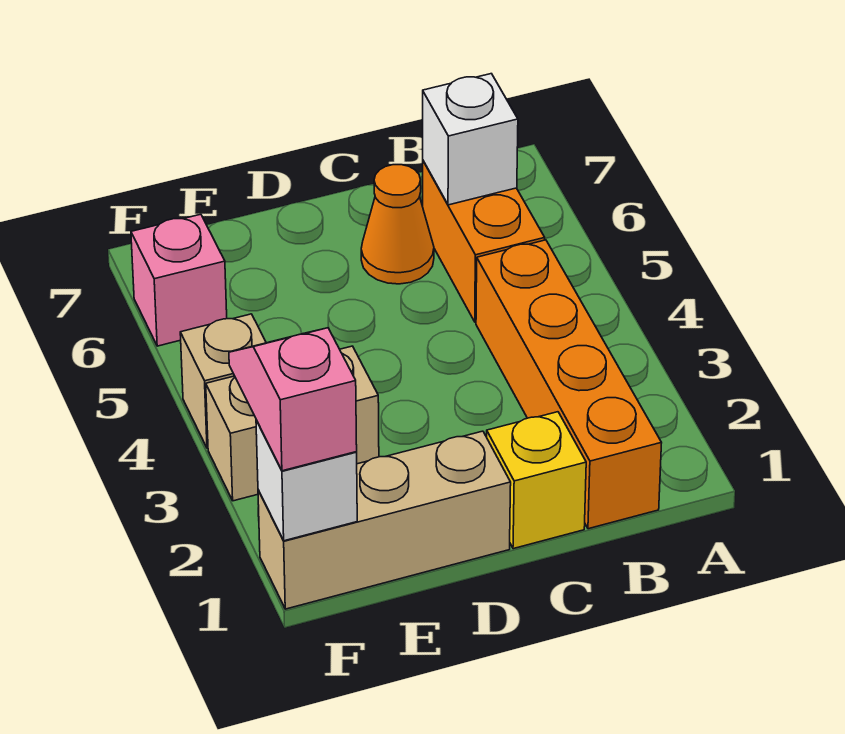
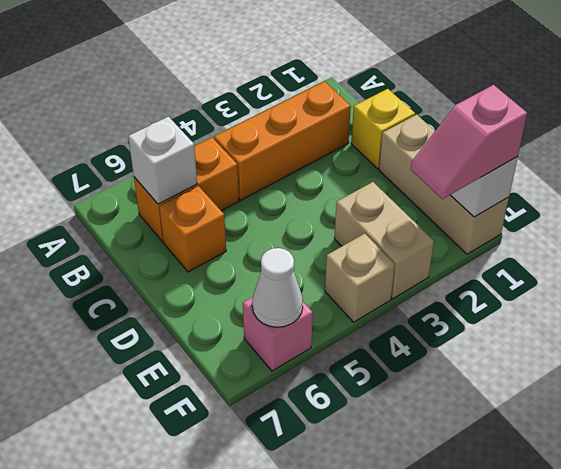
orange brick B1:B4 level 1 -> orange brick B2:B4 level 1
orange cone C6 level 1 -> orange brick C6 level 1
none -> white cone F6 level 2

